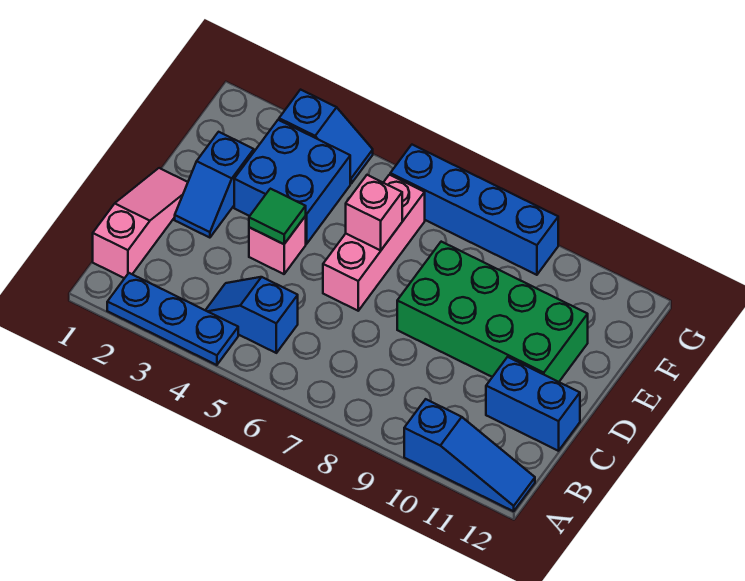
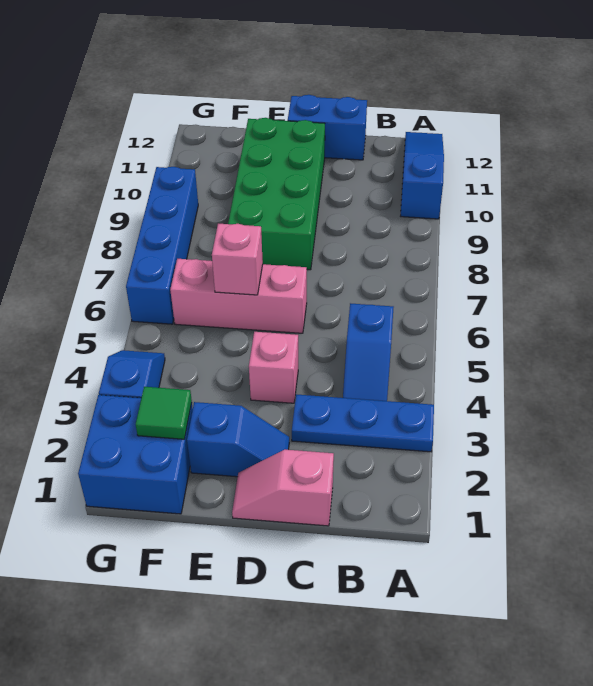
blue plate A2:A4 level 1 -> blue plate A3:C3 level 1
pink slope B1:D1 level 1 top B -> pink slope C1:D1 level 1 top C
blue brick C11:C12 level 1 -> blue brick C12:D12 level 1
green tile D4 level 2 -> green tile F2 level 2
blue brick E3:F4 level 1 -> blue brick F1:G2 level 1

